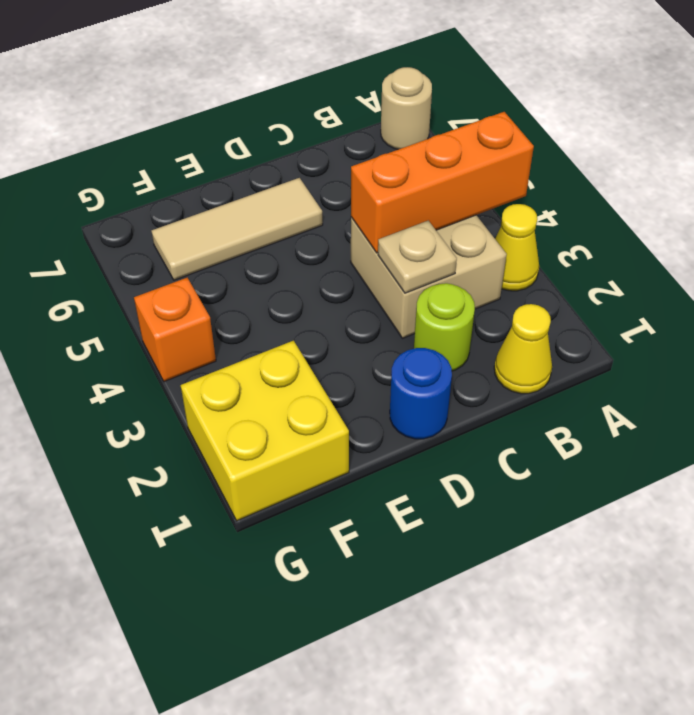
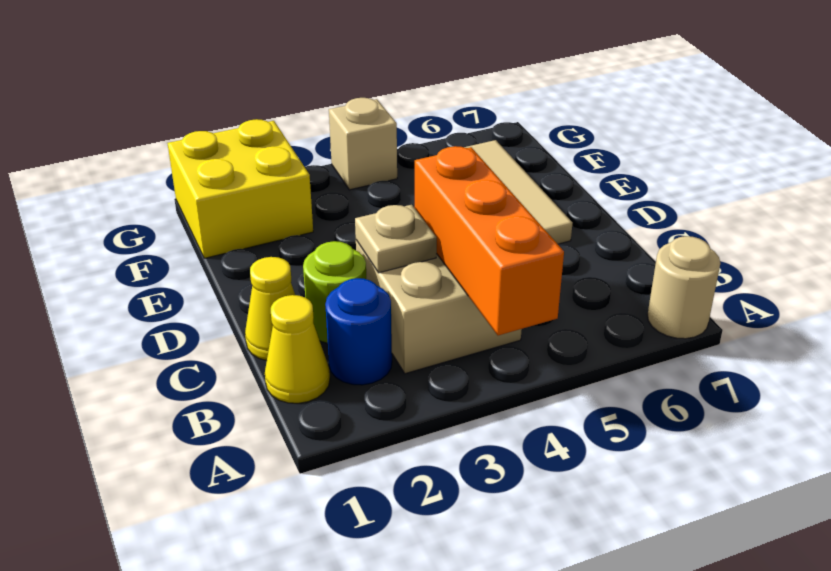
yellow cone A3 level 1 -> yellow cone C1 level 1
blue round brick D1 level 1 -> blue round brick B2 level 1
orange brick G4 level 1 -> tan brick G4 level 1

